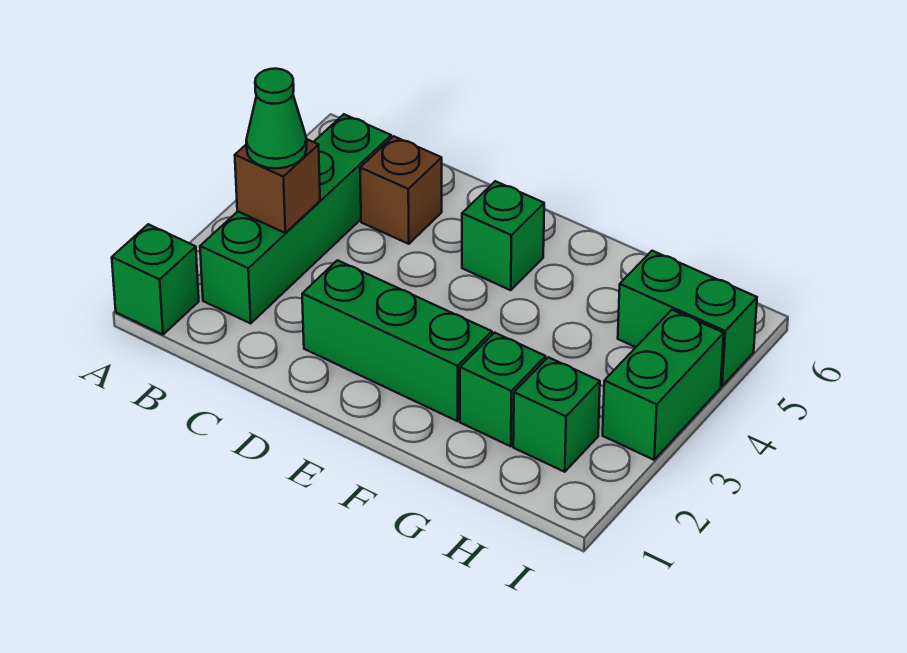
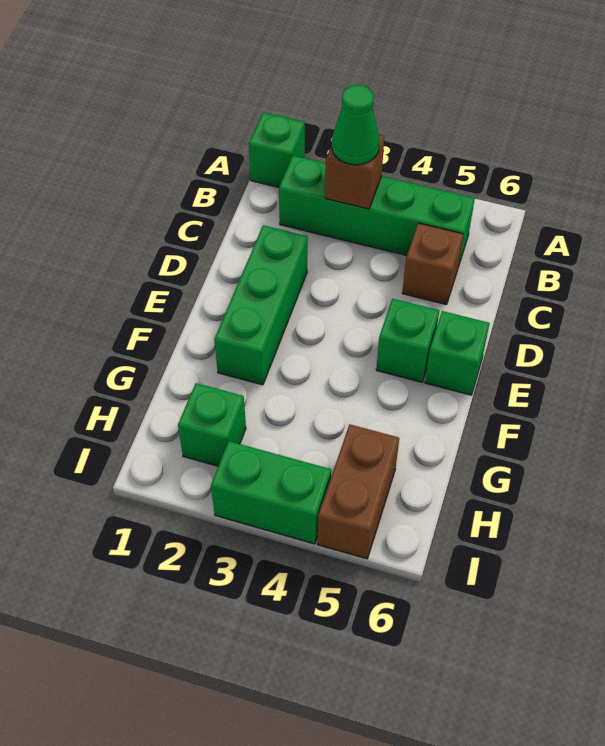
green brick G2 level 1 -> green brick E6 level 1
green brick H5:I5 level 1 -> brown brick H5:I5 level 1

